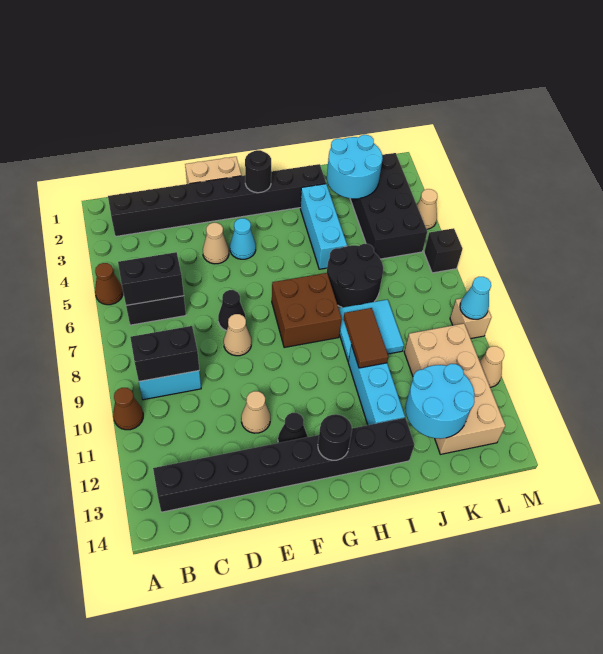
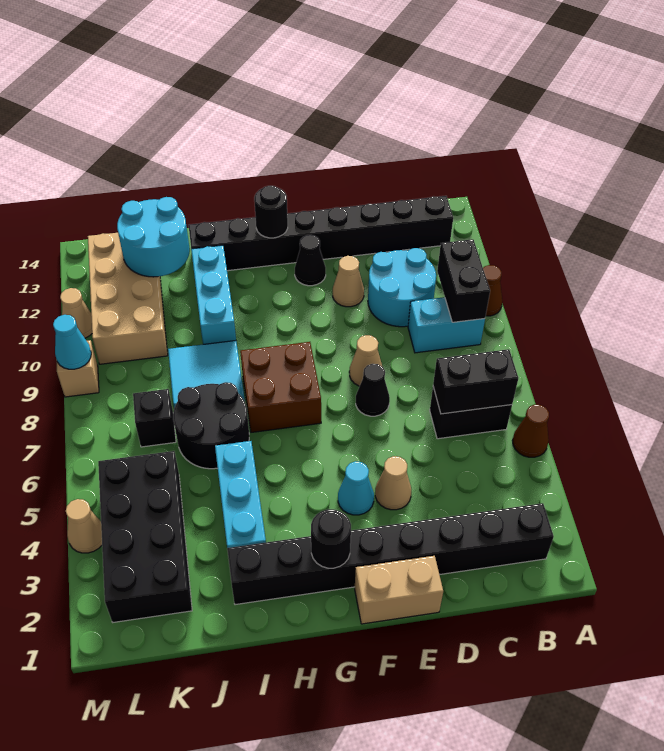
black brick B9:C9 level 2 -> black brick B9:B10 level 2
brown tile I9:I10 level 2 -> none
cyan round brick J2:K3 level 2 -> cyan round brick C10:D11 level 1
black brick M6 level 1 -> black brick K7 level 1

